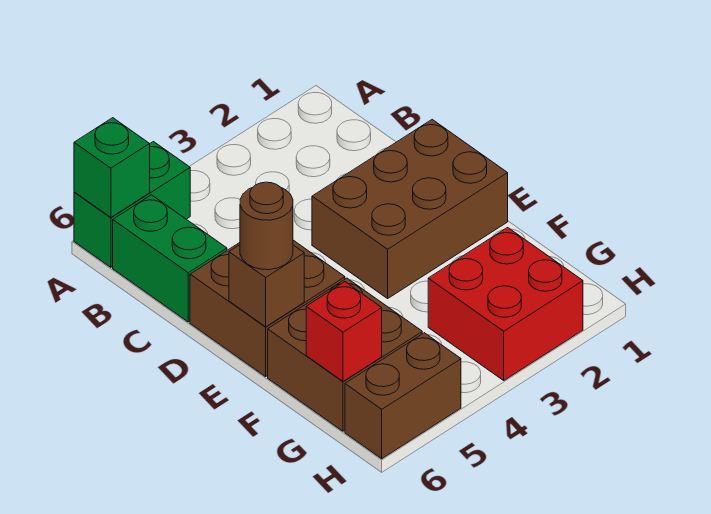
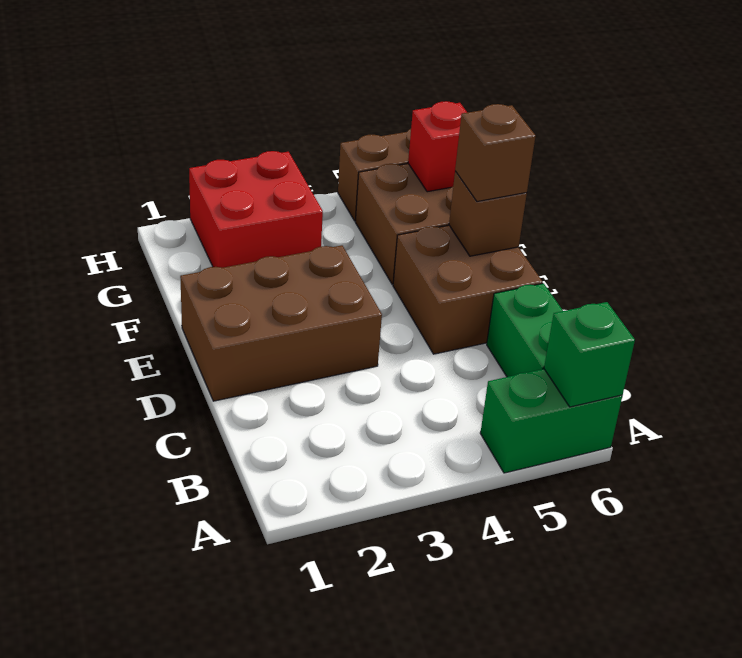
brown round brick E6 level 3 -> brown brick E6 level 3

